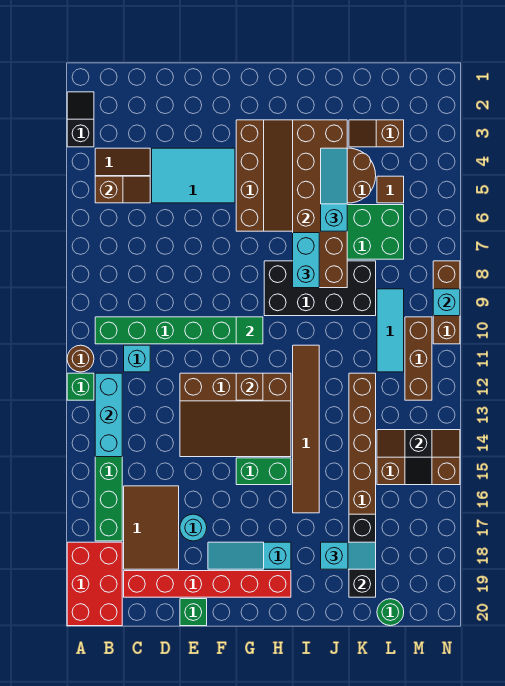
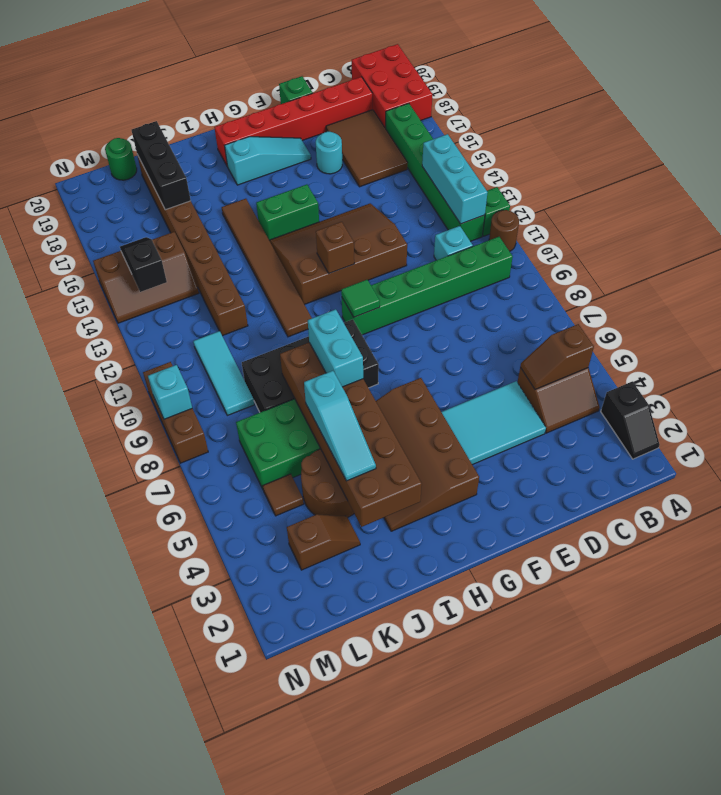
cyan slope J18:K18 level 3 top J -> none
brown brick M10:M12 level 1 -> none

